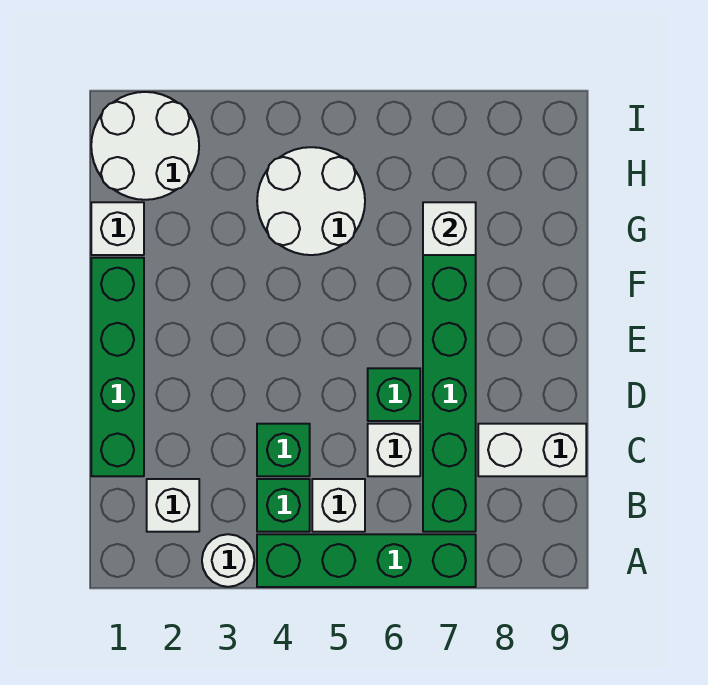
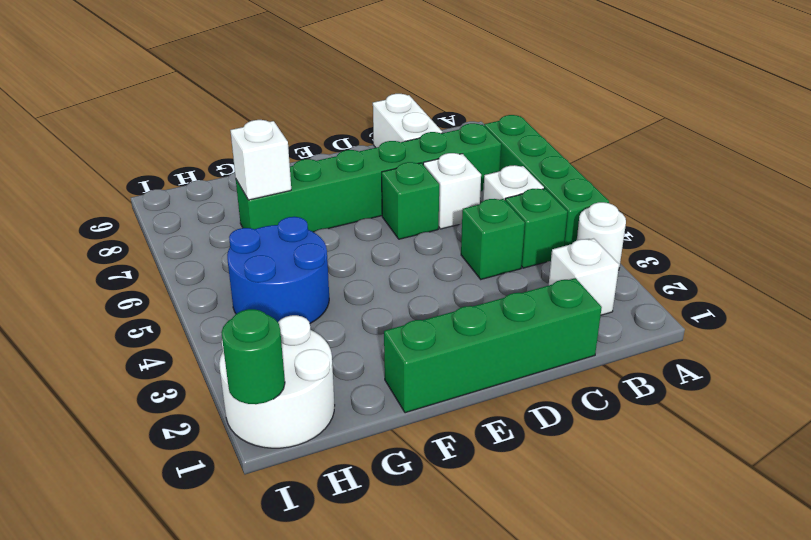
white brick G1 level 1 -> none
white round brick G4:H5 level 1 -> blue round brick G4:H5 level 1
none -> green round brick I1 level 2

